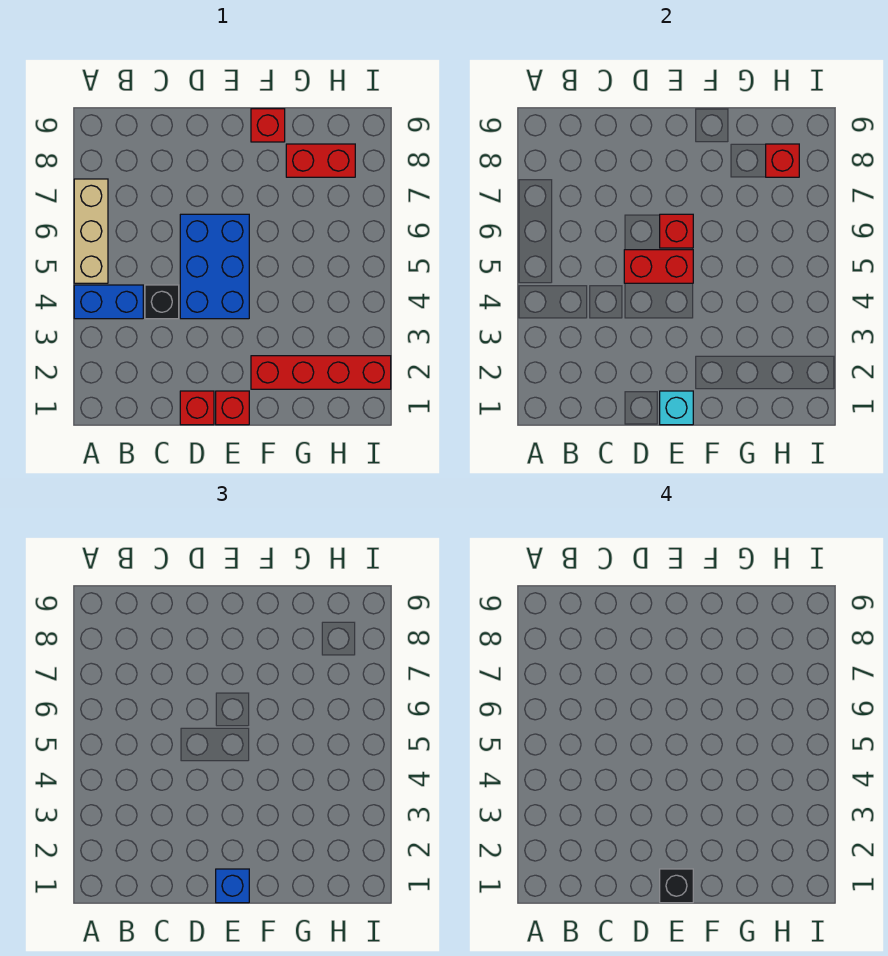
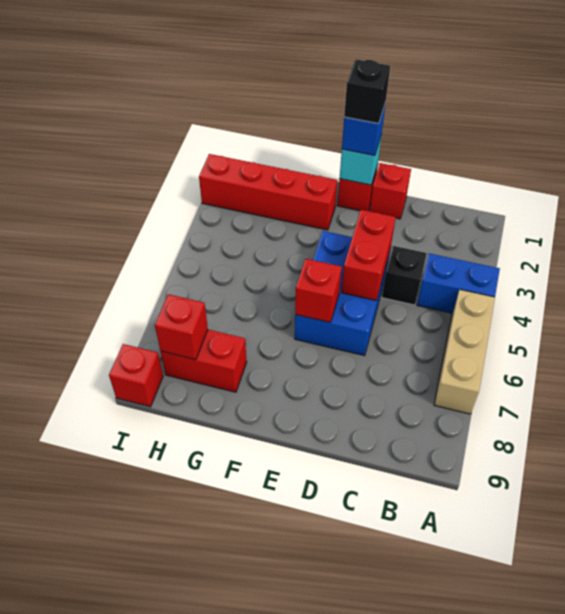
red brick D5:E5 level 2 -> red brick D4:D5 level 2
red brick F9 level 1 -> red brick I9 level 1

